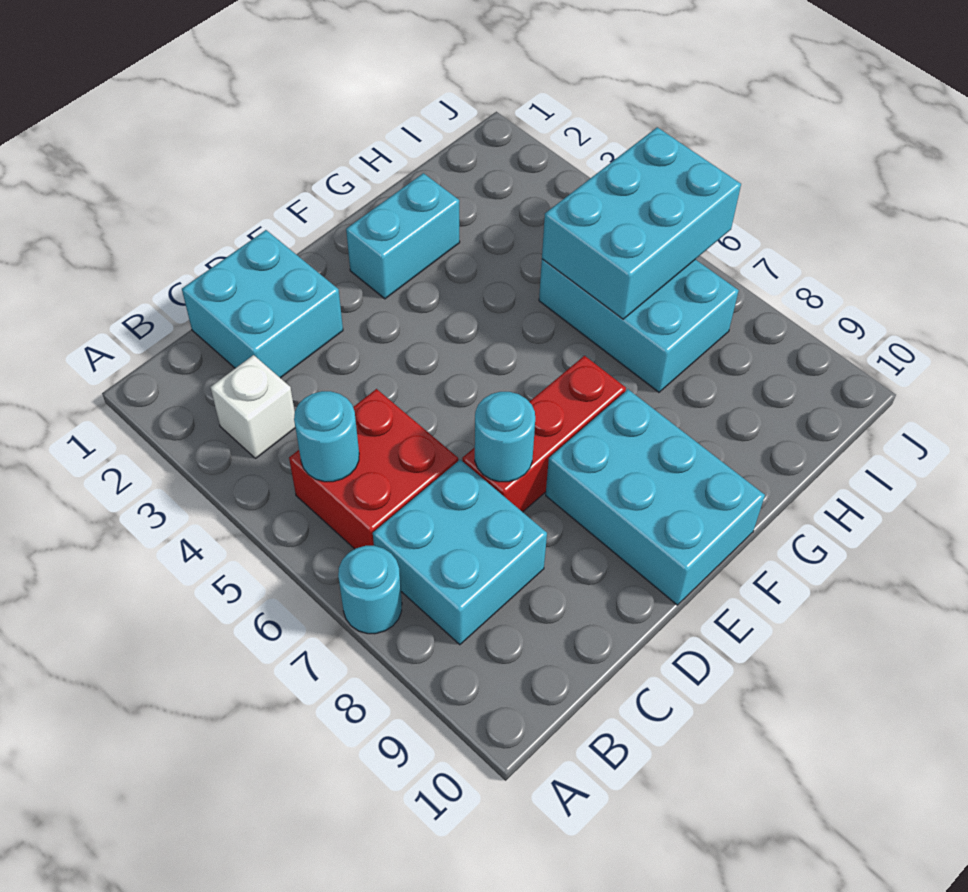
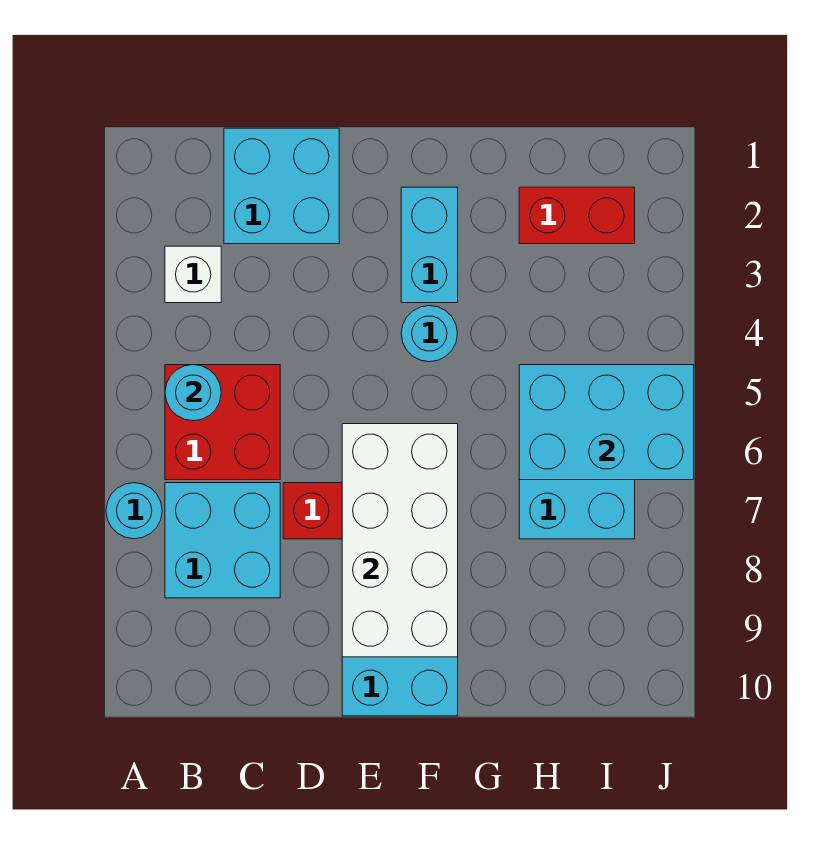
cyan round brick D7 level 2 -> cyan round brick F4 level 1
none -> white brick E6:F9 level 2
cyan brick F2:G2 level 1 -> cyan brick F2:F3 level 1
none -> red brick H2:I2 level 1

